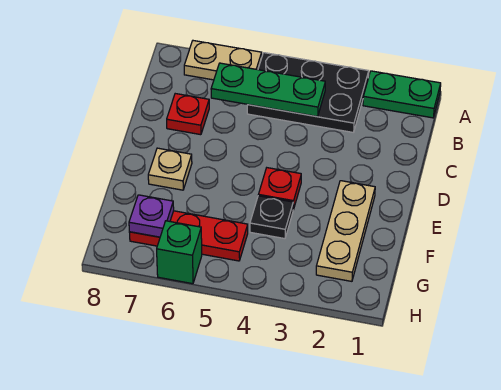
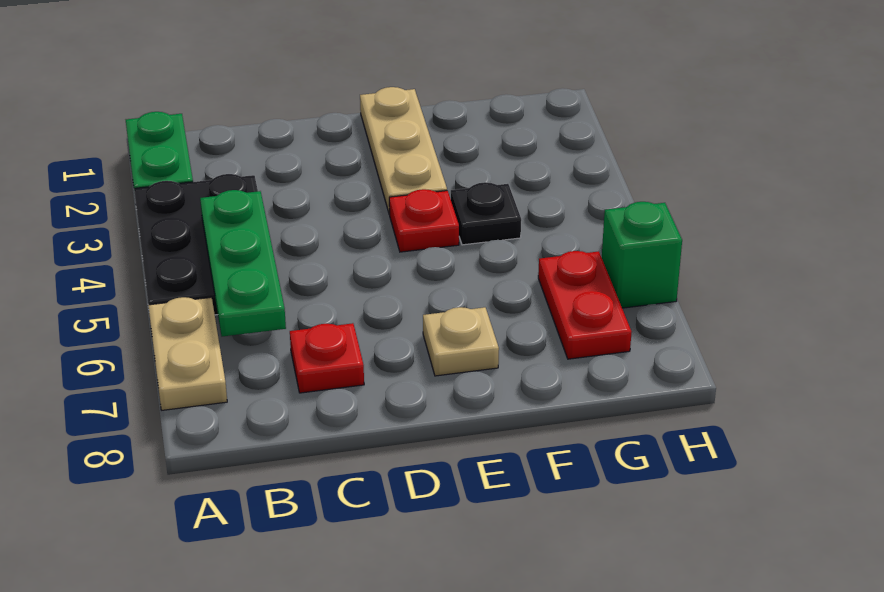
tan plate E2:G2 level 1 -> tan plate E1:E3 level 1
red plate G5:G7 level 1 -> red plate G6:G7 level 1
purple plate G7 level 2 -> none

